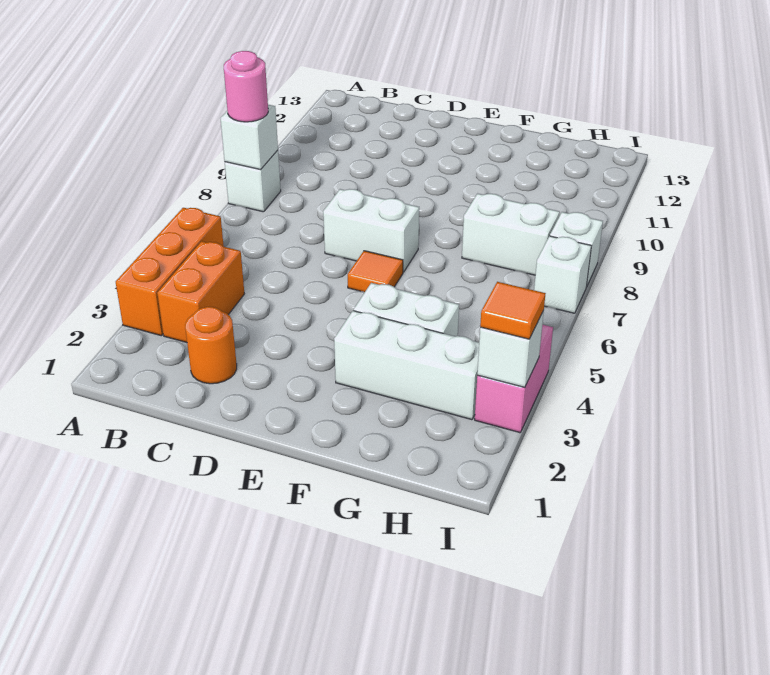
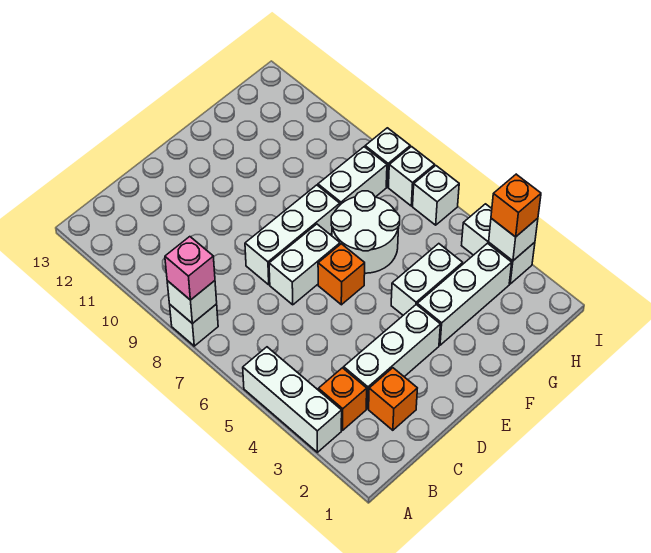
orange brick A3:A5 level 1 -> white brick A3:A5 level 1
pink round brick A8 level 3 -> pink brick A8 level 3
orange brick B3:B4 level 1 -> orange brick B3 level 1
orange round brick C2 level 1 -> orange brick C2 level 1
none -> white brick C3:E3 level 1
none -> white brick D8:F8 level 1
orange tile E6 level 1 -> orange brick E6 level 1
none -> white round brick F6:G7 level 1
pink brick I3:I4 level 1 -> white brick I3:I4 level 1
orange tile I3 level 3 -> orange brick I3 level 3
none -> white brick I6 level 1

